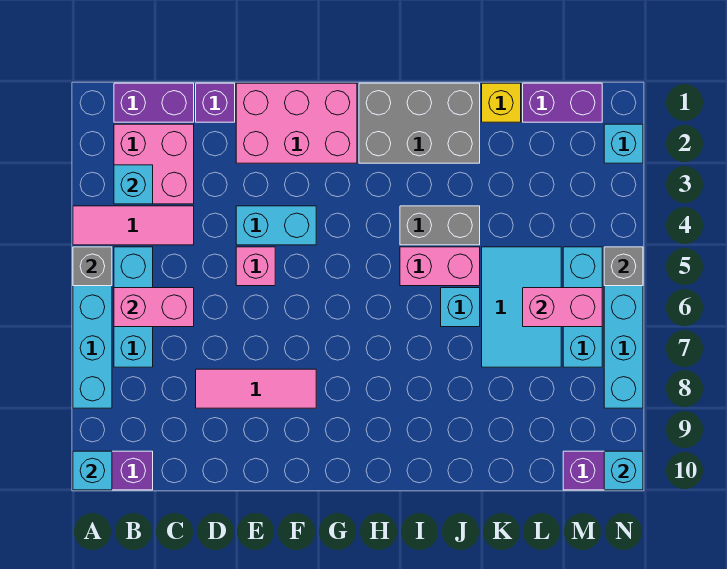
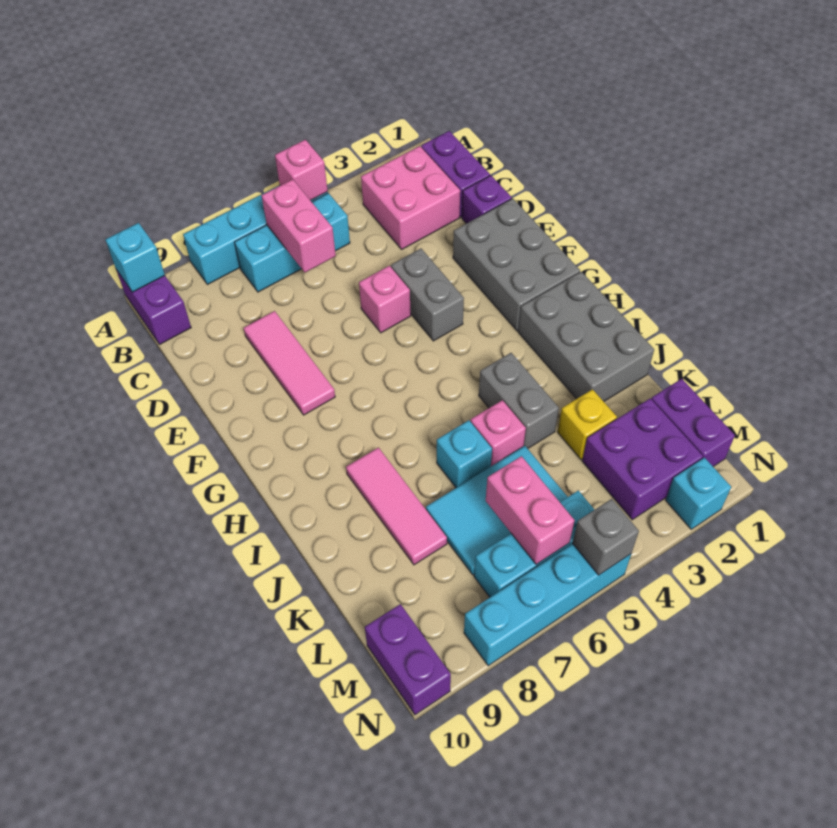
pink tile A4:C4 level 1 -> pink tile I8:K8 level 1
grey brick A5 level 2 -> pink brick A5 level 2
cyan brick B3 level 2 -> none
pink brick E1:G2 level 1 -> grey brick E1:G2 level 1
cyan brick E4:F4 level 1 -> grey brick E4:F4 level 1
pink brick I5:J5 level 1 -> pink brick J5 level 1
yellow brick K1 level 1 -> yellow brick K3 level 1
none -> purple brick L2:M3 level 1
cyan brick N10 level 2 -> none

